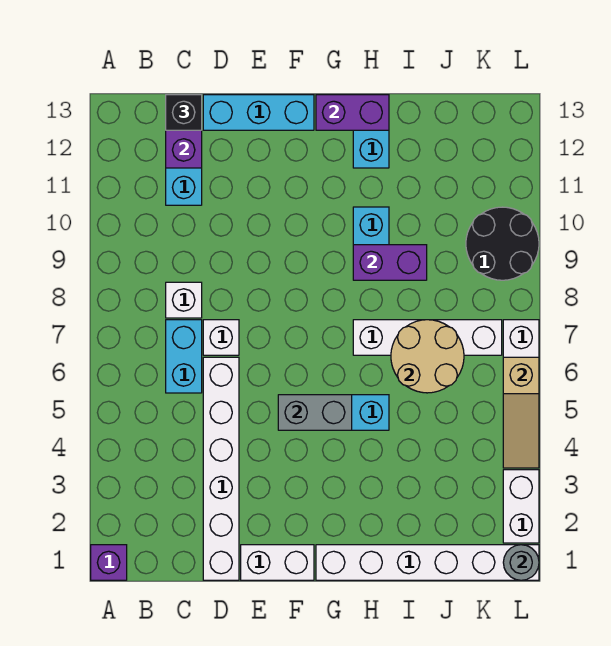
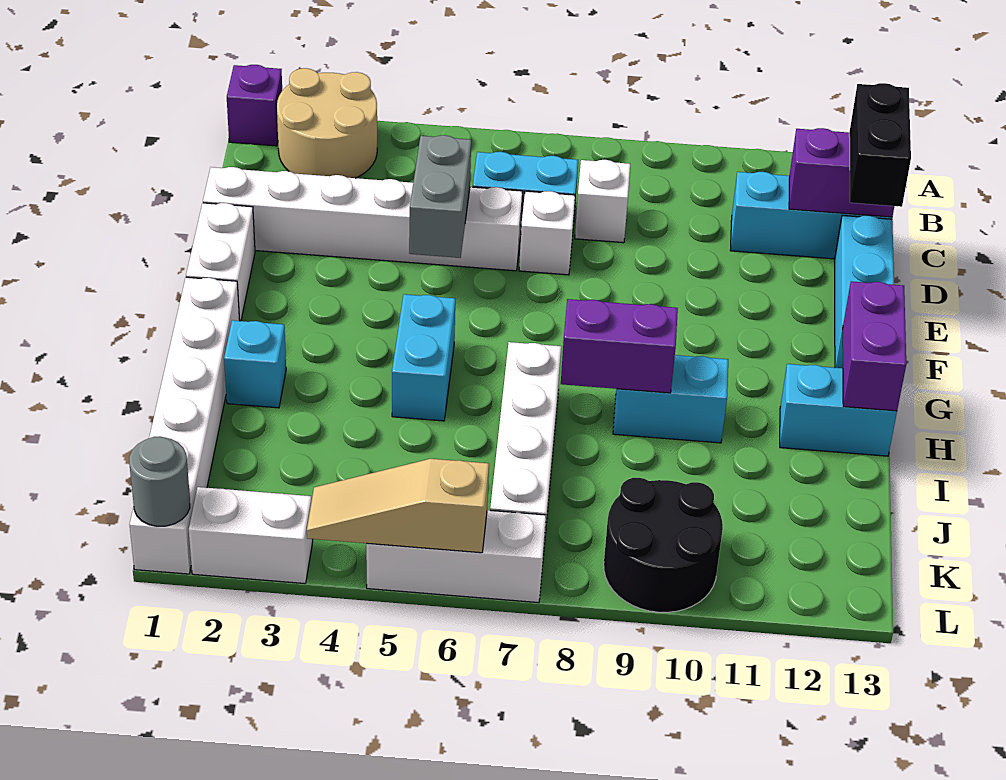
black brick C13 level 3 -> black brick C13:D13 level 3
grey brick F5:G5 level 2 -> grey brick D5:E5 level 2
none -> cyan brick H2 level 1
purple brick H9:I9 level 2 -> purple brick H8:H9 level 2
tan round brick I6:J7 level 2 -> tan round brick A2:B3 level 1

